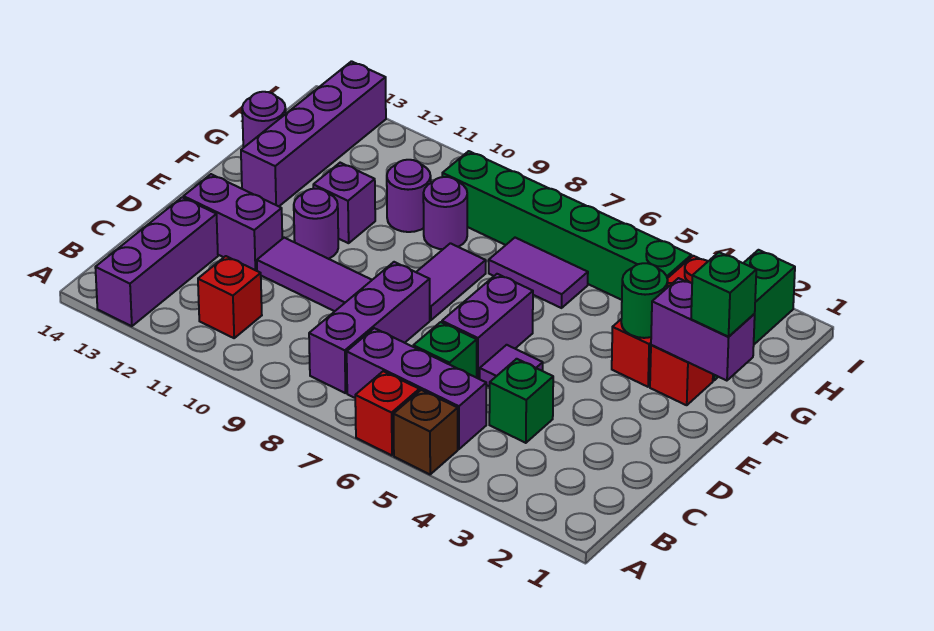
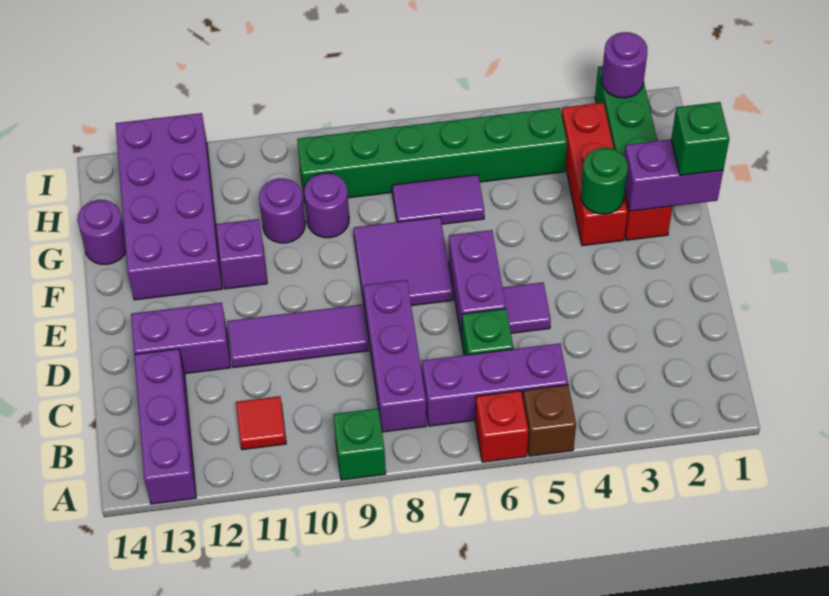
red brick B11 level 1 -> red tile B11 level 1
green brick C4 level 1 -> green brick A9 level 1
purple tile E8:F8 level 1 -> purple tile E7:F8 level 1
purple round brick E11 level 1 -> purple round brick I2 level 2
purple brick F13:I13 level 1 -> purple brick F12:I13 level 1

